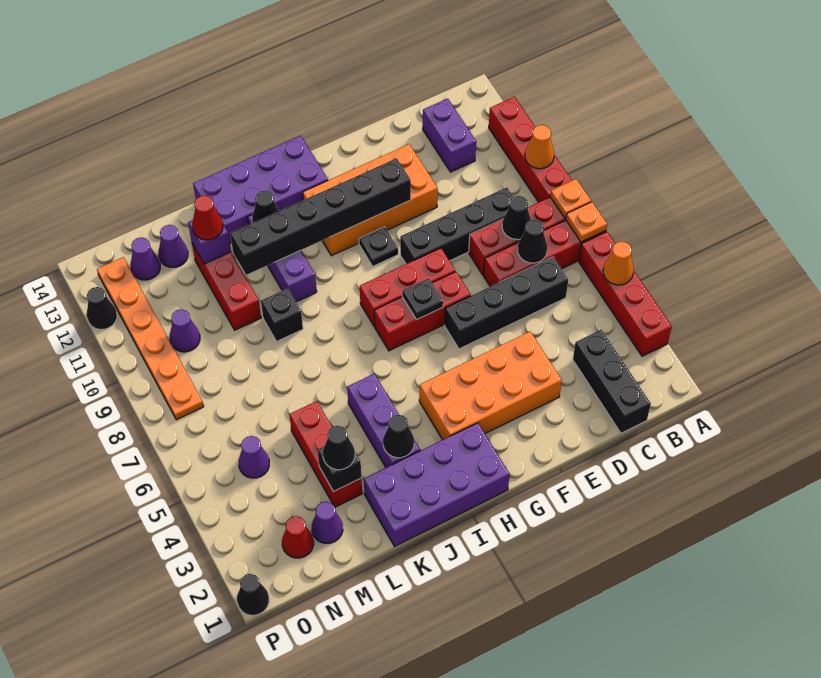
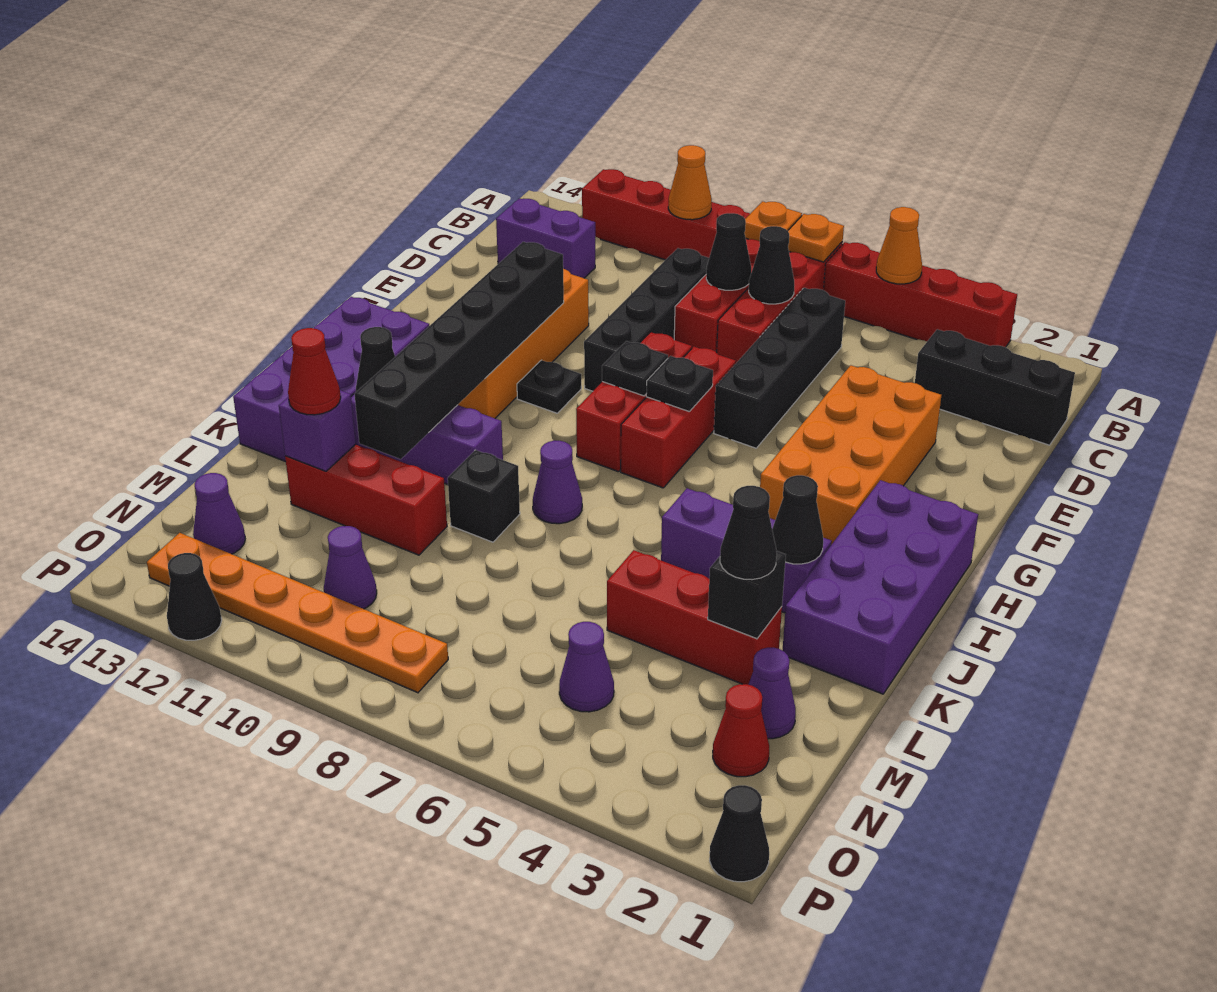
none -> black plate G8 level 2
purple cone M13 level 1 -> purple cone J8 level 1

